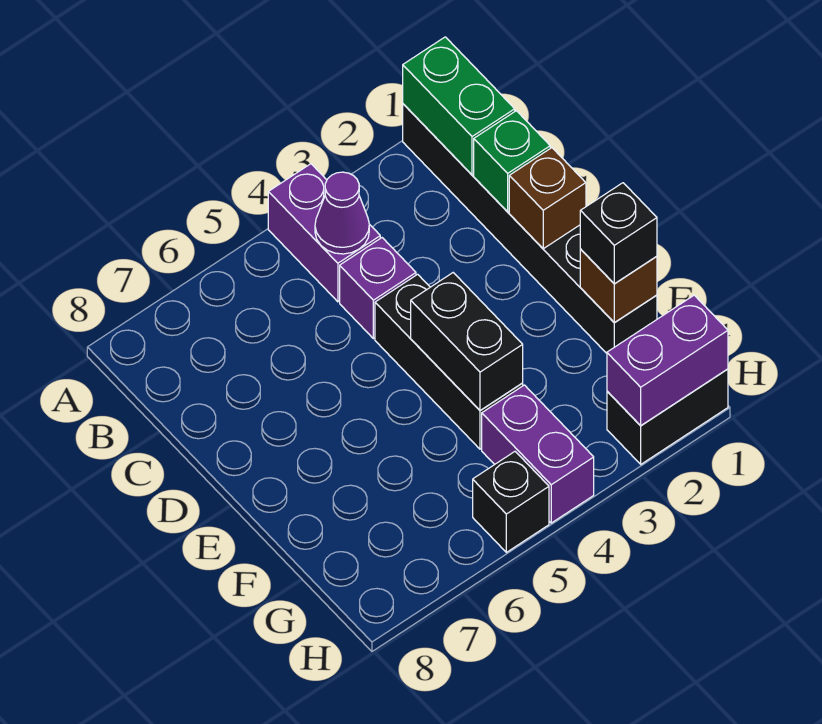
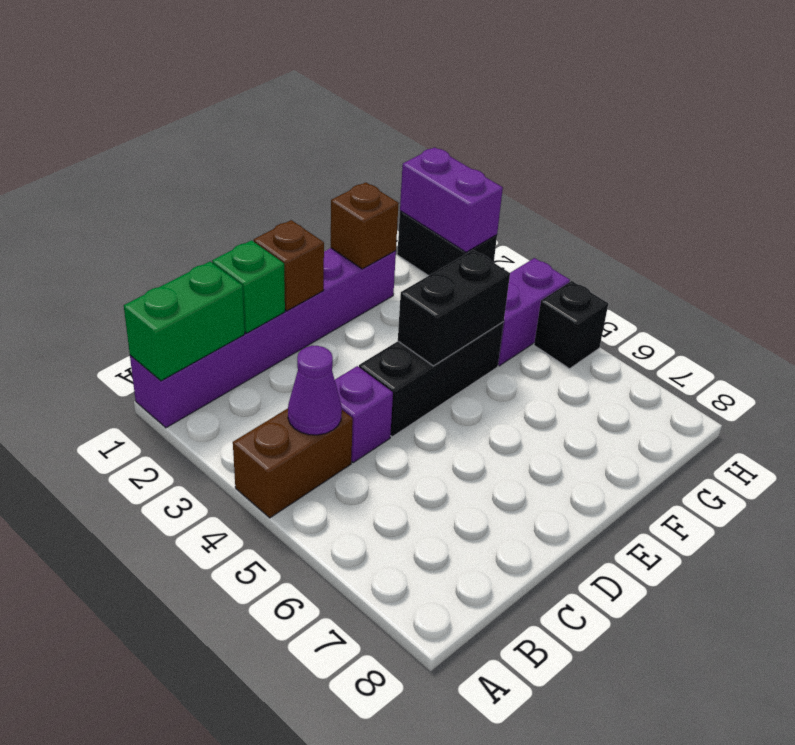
black brick A1:F1 level 1 -> purple brick A1:F1 level 1
purple brick A4:B4 level 1 -> brown brick A4:B4 level 1
black brick F1 level 3 -> none

